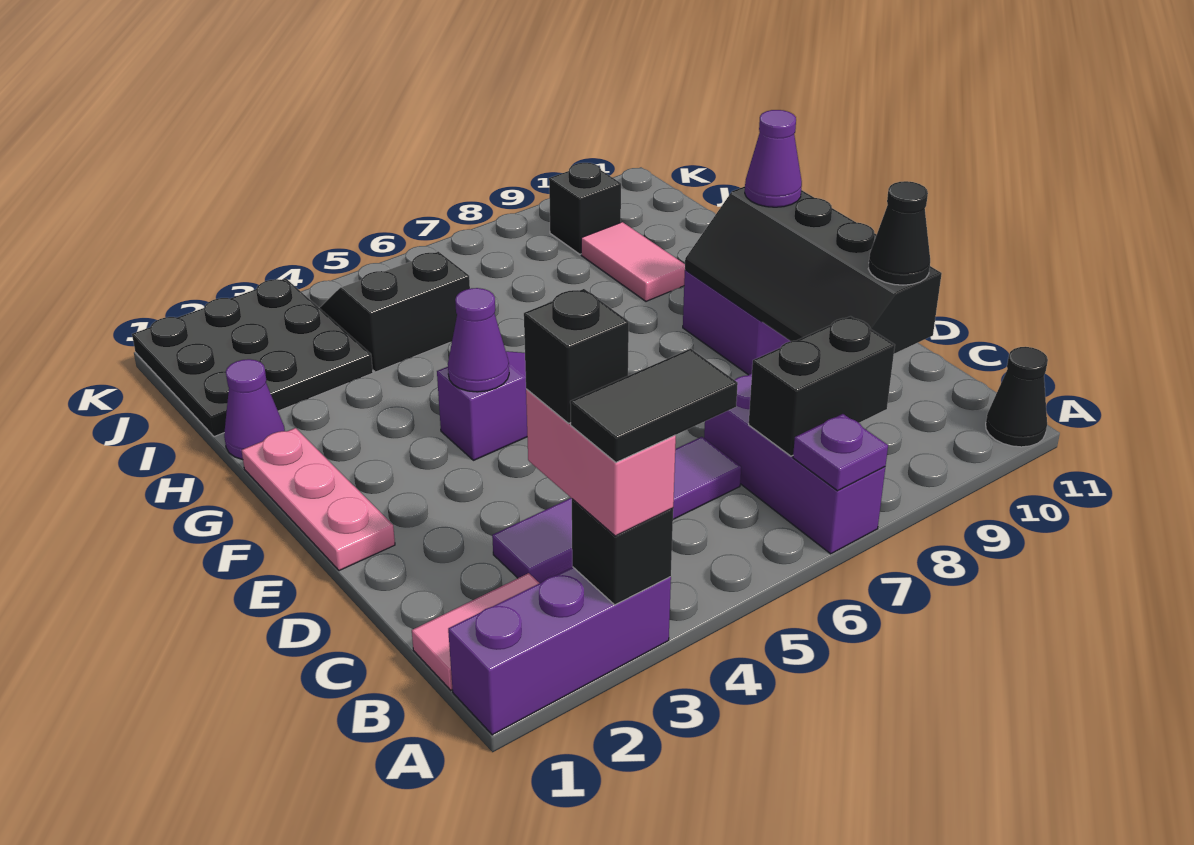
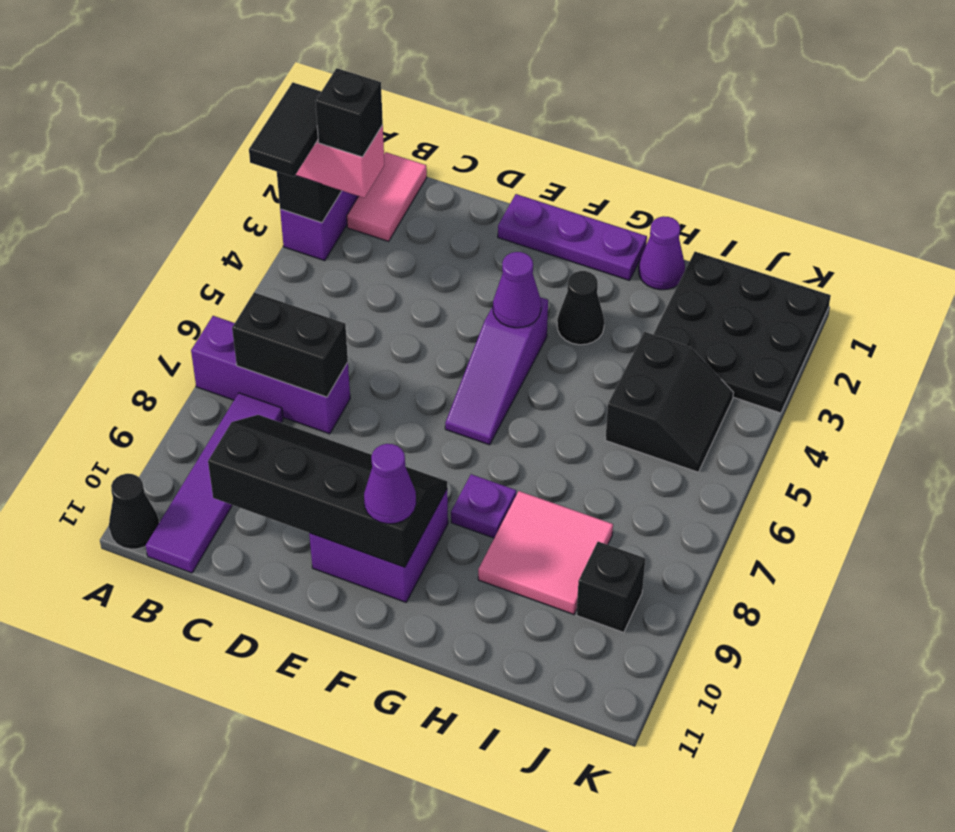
purple plate A7 level 2 -> purple plate G8 level 1
black brick B7:B8 level 2 -> black brick B7:C7 level 2
purple tile C3:C6 level 1 -> purple tile B8:B11 level 1
black cone C10 level 3 -> black cone G3 level 1
pink plate E1:G1 level 1 -> purple plate E1:G1 level 1
pink tile H9:I9 level 1 -> pink tile H8:I9 level 1

